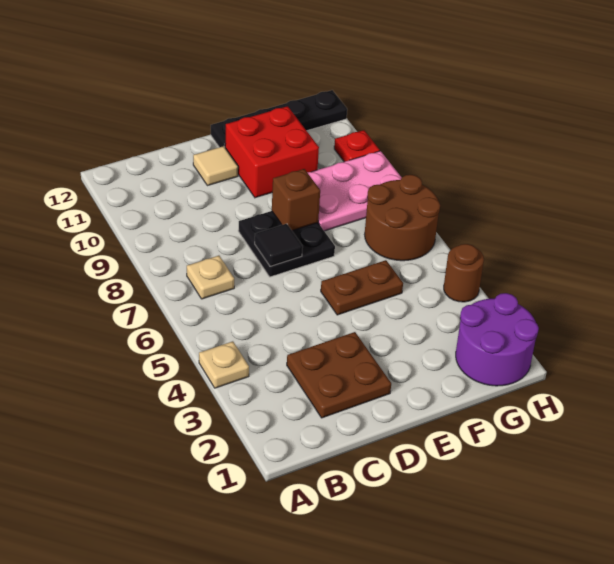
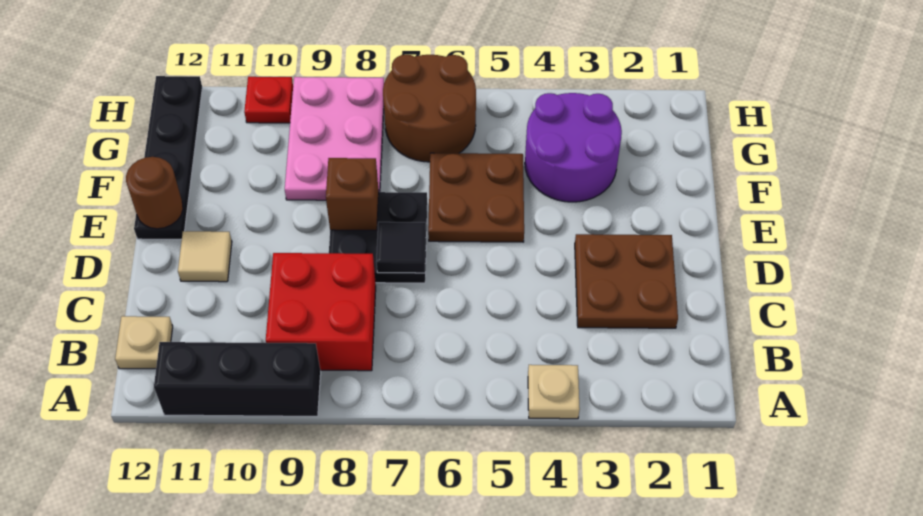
none -> black brick A9:A11 level 1
tan plate B7 level 1 -> tan plate B12 level 1
brown plate E5:F5 level 1 -> brown plate E5:F6 level 1
red brick E10:F11 level 1 -> red brick B8:C9 level 1
purple round brick G1:H2 level 1 -> purple round brick F3:G4 level 1
brown round brick H4 level 1 -> brown round brick E12 level 2

